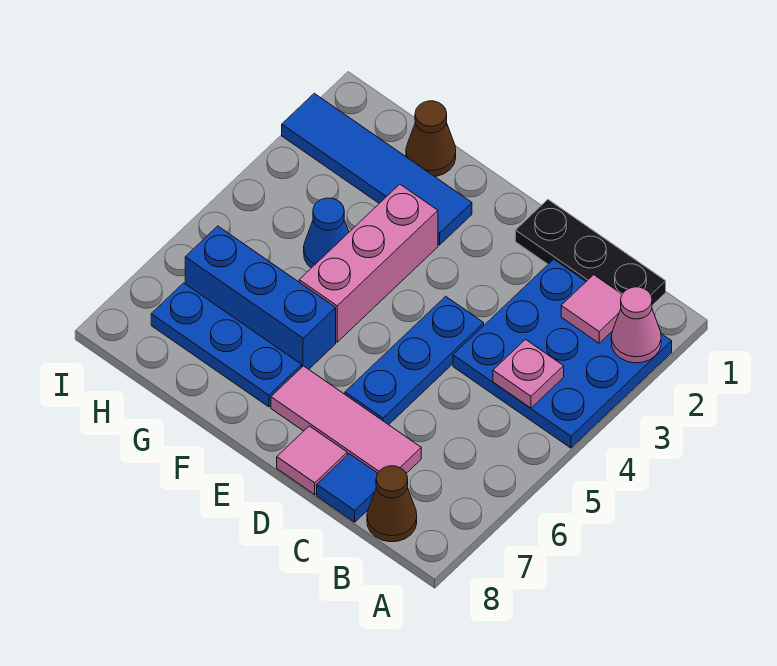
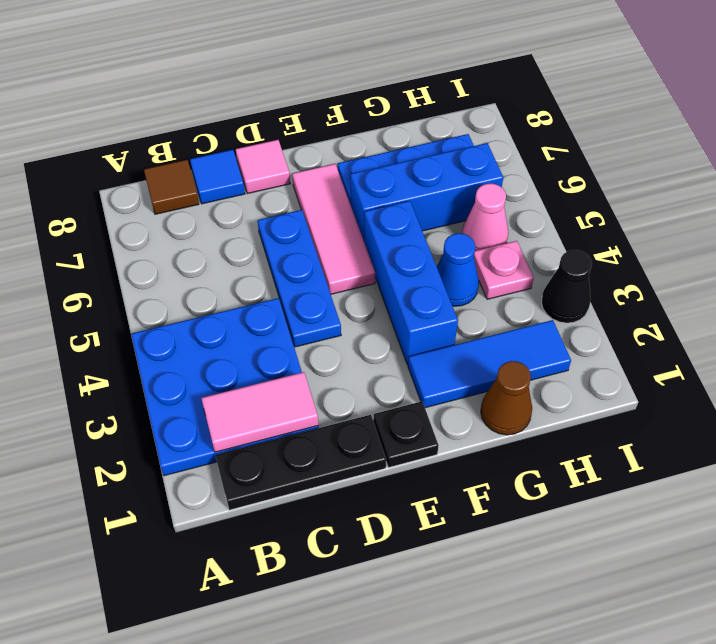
pink cone A2 level 2 -> pink cone H5 level 1
pink tile B2 level 2 -> pink tile B2:C2 level 2
pink plate B4 level 2 -> pink plate H4 level 1
brown cone B8 level 1 -> brown tile B8 level 1
pink tile C7:E7 level 1 -> pink tile E5:E7 level 1
none -> black plate E1 level 1
blue tile F2:I2 level 1 -> blue tile F2:H2 level 1
pink brick F3:F5 level 1 -> blue brick F3:F5 level 1
none -> black cone I3 level 1

